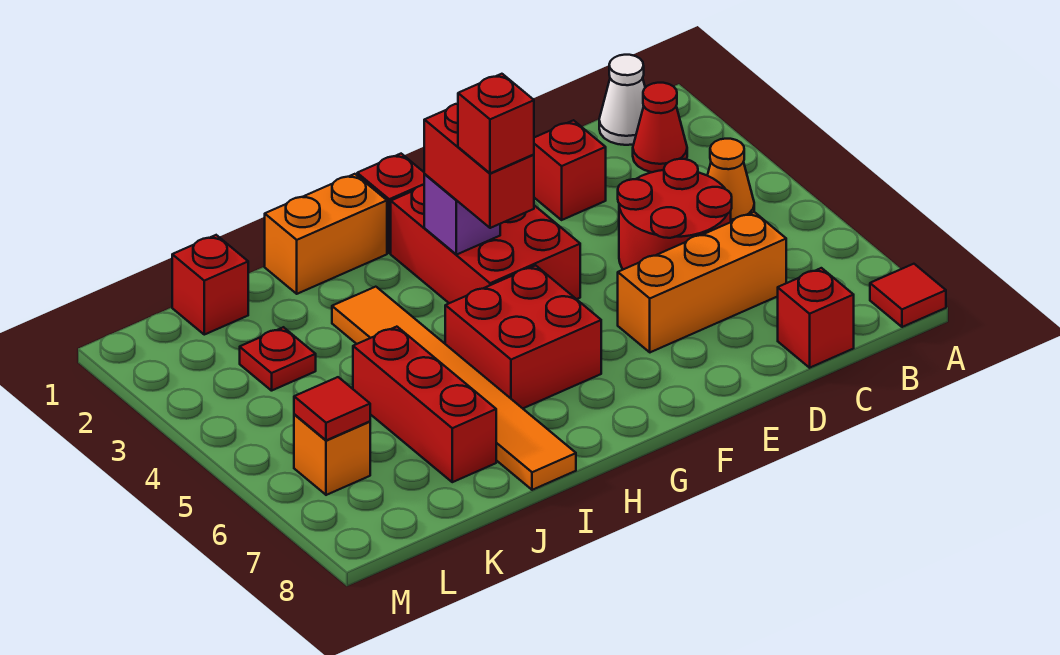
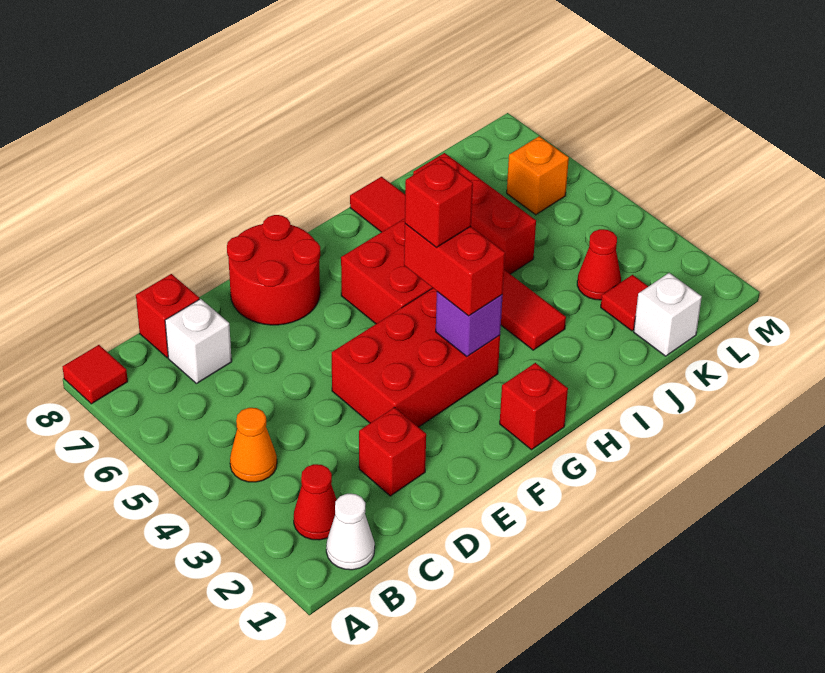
red round brick C4:D5 level 1 -> red round brick E7:F8 level 1
orange brick C6:E6 level 1 -> none
none -> white brick C7 level 1
red brick F2:G4 level 1 -> red brick E3:G4 level 1
orange brick H1:I1 level 1 -> none
orange tile I3:I8 level 1 -> red tile I3:I8 level 1
red brick K1 level 1 -> white brick K1 level 1
red plate K3 level 1 -> red cone K3 level 1
red tile L6 level 2 -> red tile K2 level 1

